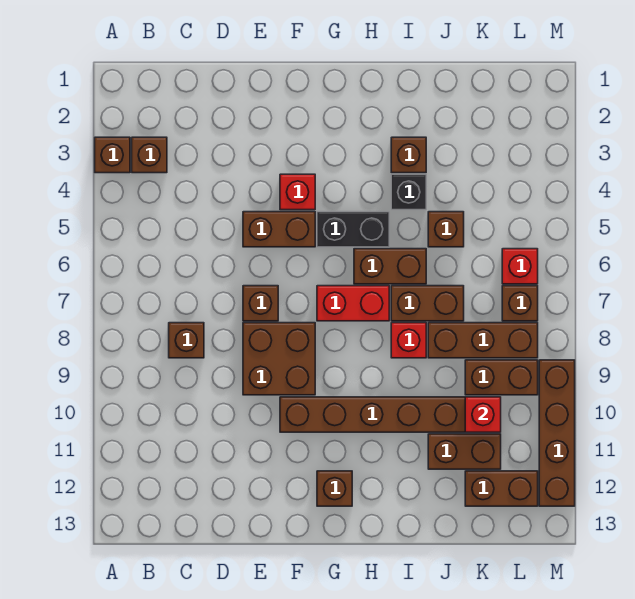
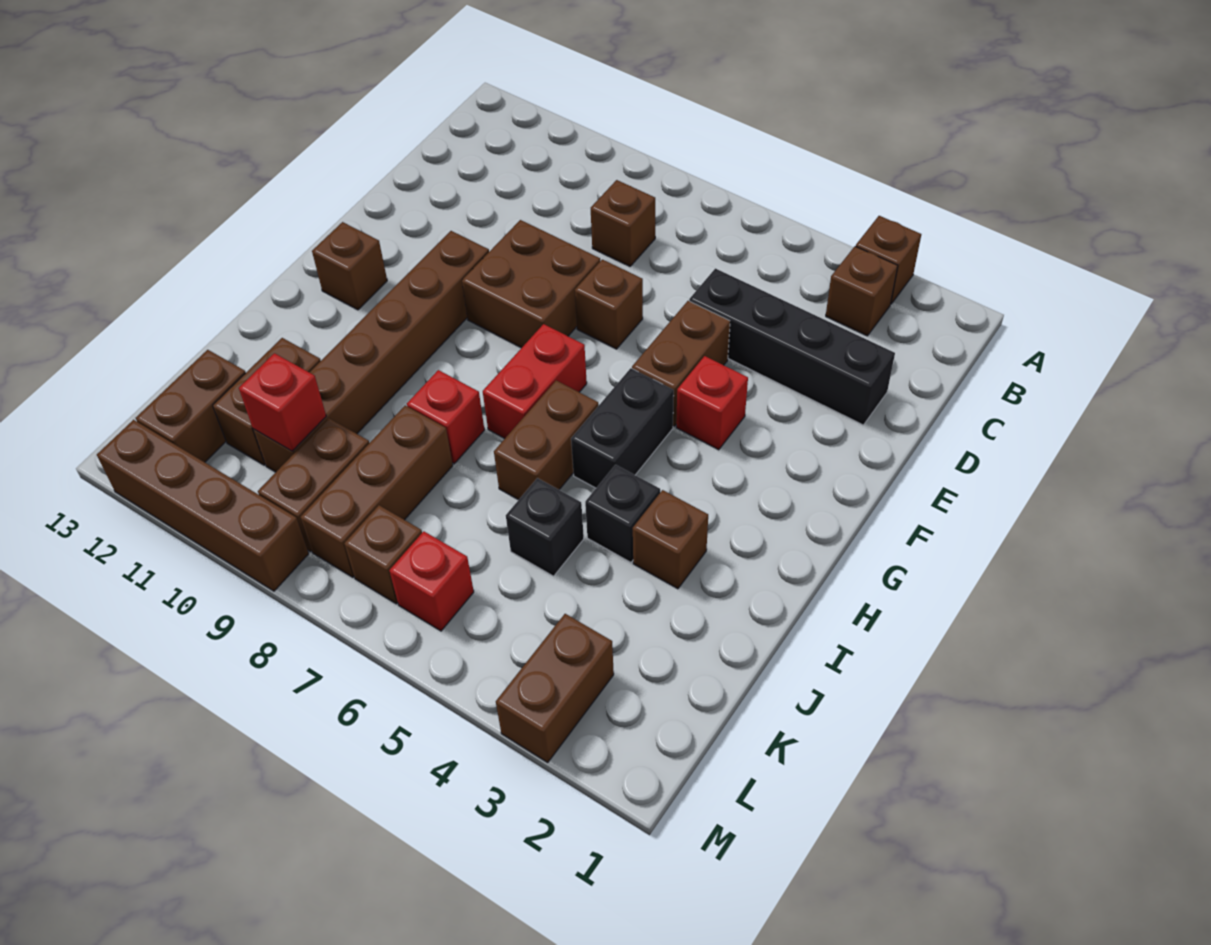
none -> black brick D2:D5 level 1
brown brick I7:J7 level 1 -> brown brick L3:M3 level 1
brown brick J5 level 1 -> black brick J5 level 1

